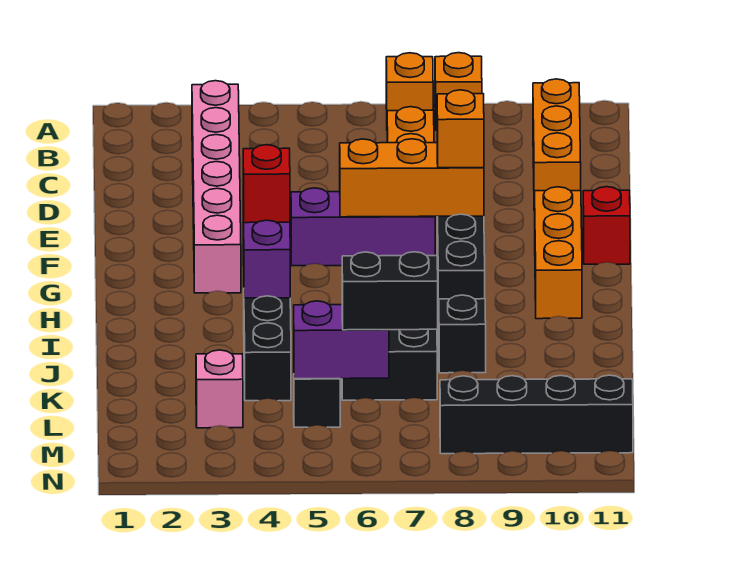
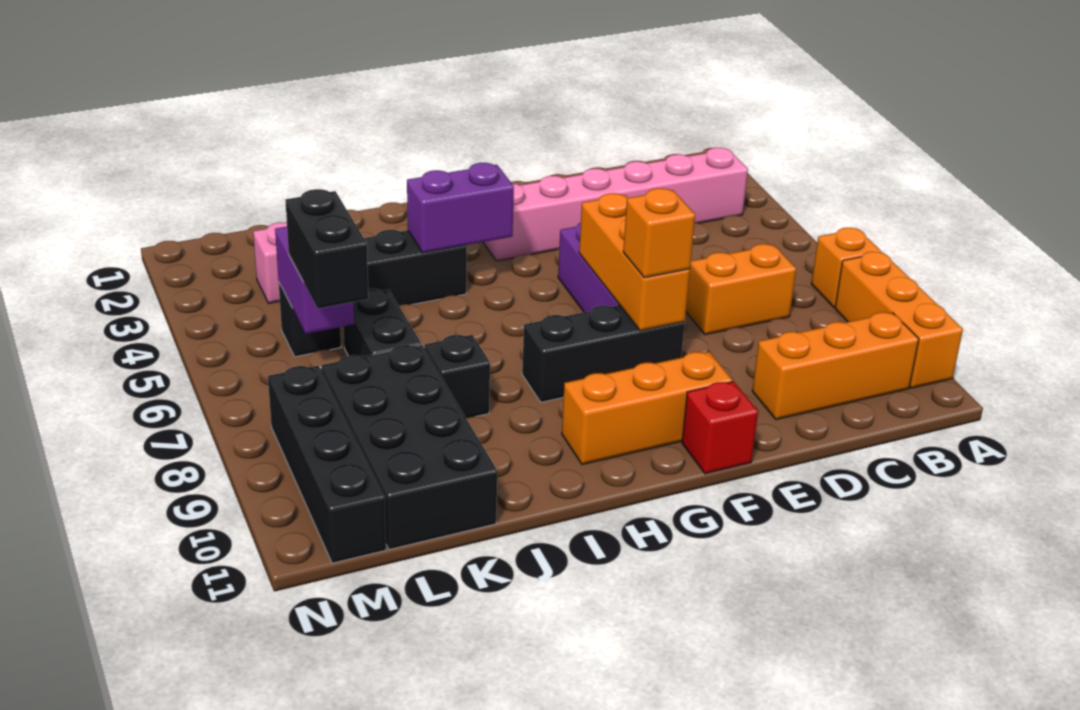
orange brick A8 level 1 -> orange brick A8:A10 level 1
red brick H4 level 3 -> none
none -> black brick K8:L11 level 1

